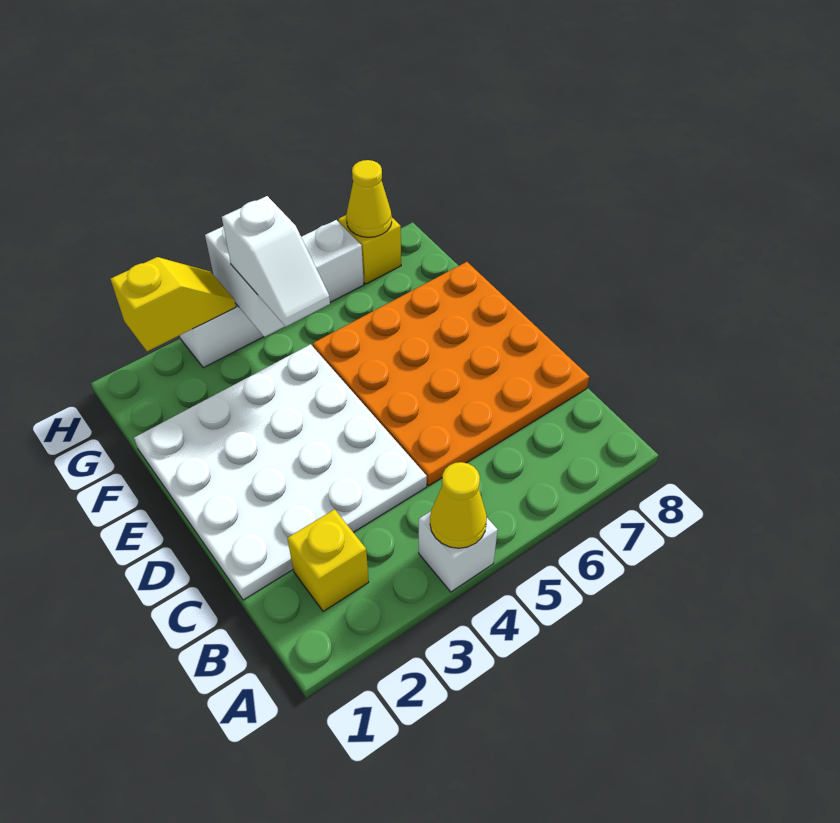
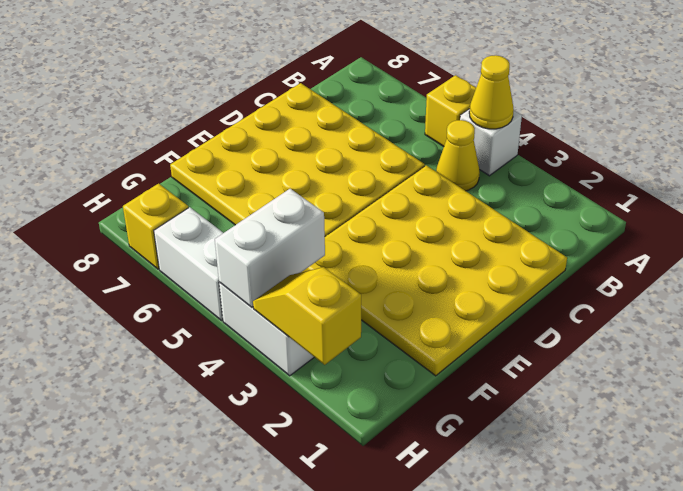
yellow brick B2 level 1 -> yellow brick A5 level 1
white plate C1:F4 level 1 -> yellow plate C1:F4 level 1
orange plate C5:F8 level 1 -> yellow plate C5:F8 level 1
white slope F4:G4 level 3 top G -> none
yellow cone H7 level 2 -> yellow cone B4 level 1

